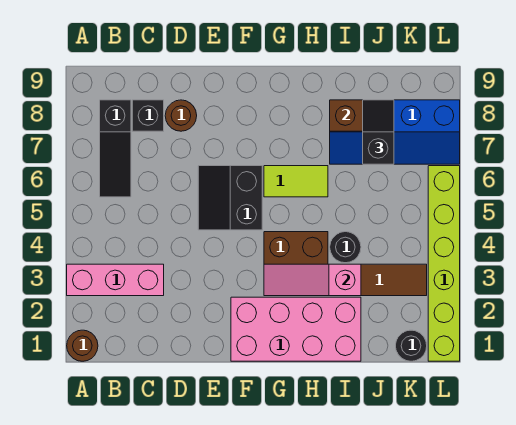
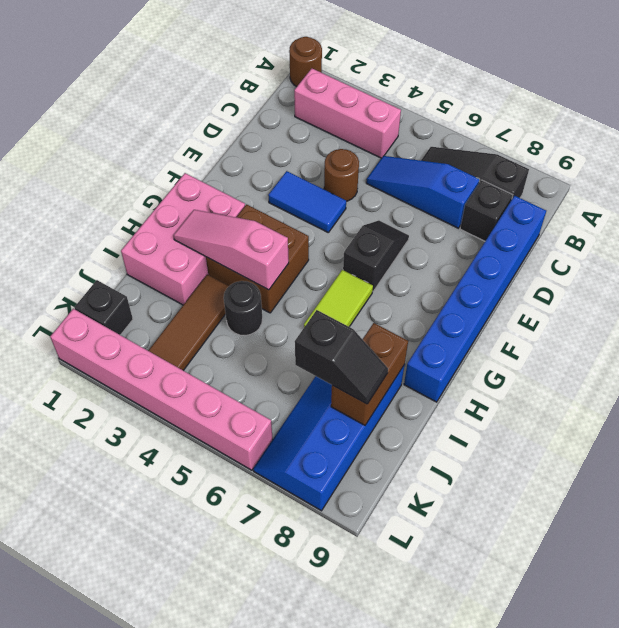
pink brick A3:C3 level 1 -> pink brick B2:B4 level 1
none -> blue slope C5:C7 level 1 top 7
none -> blue brick C9:H9 level 1
brown round brick D8 level 1 -> brown round brick D4 level 1
none -> blue tile E3:E4 level 1
black slope E5:F6 level 1 top F -> black slope E6:F6 level 1 top F
pink brick F1:I2 level 1 -> pink brick G1:I2 level 1
pink slope G3:I3 level 2 top I -> pink slope H2:H4 level 2 top 4
black round brick K1 level 1 -> black brick K1 level 1
lime brick L1:L6 level 1 -> pink brick L1:L6 level 1

